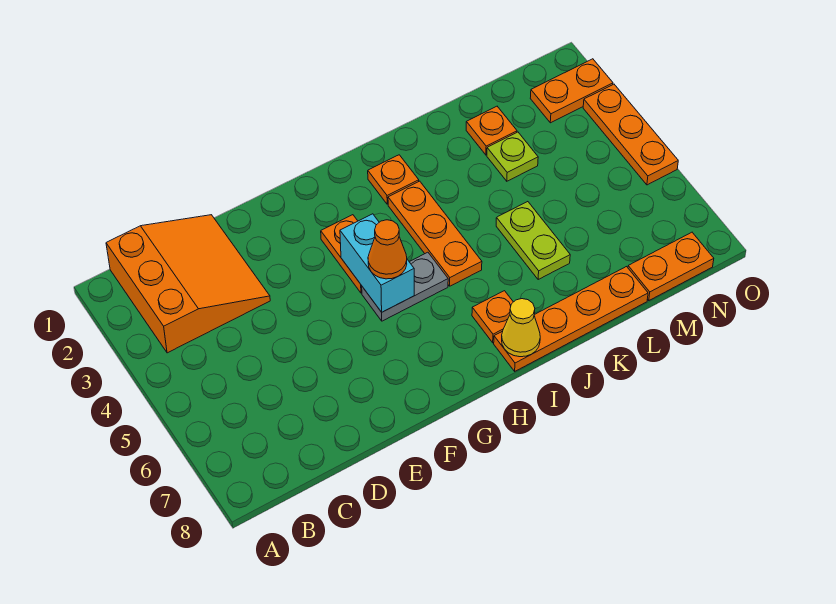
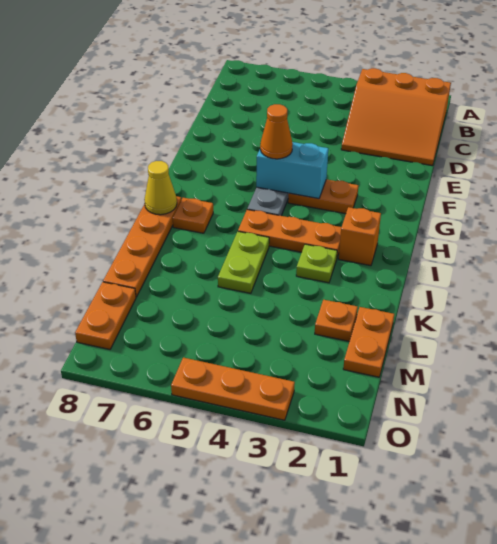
orange plate I2 level 1 -> orange brick I2 level 1
lime plate K5:K6 level 1 -> lime plate J5:K5 level 1
lime plate L3 level 1 -> lime plate J3 level 1
orange plate N2:O2 level 1 -> orange plate L1:M1 level 1

